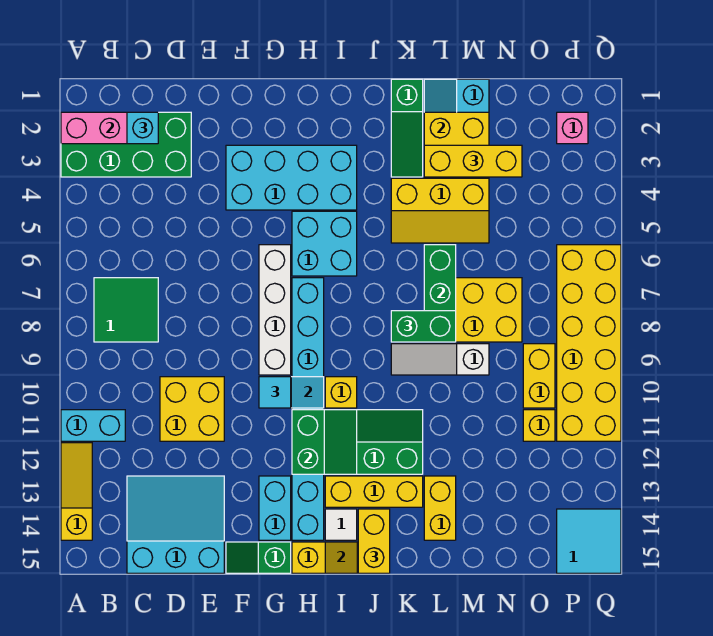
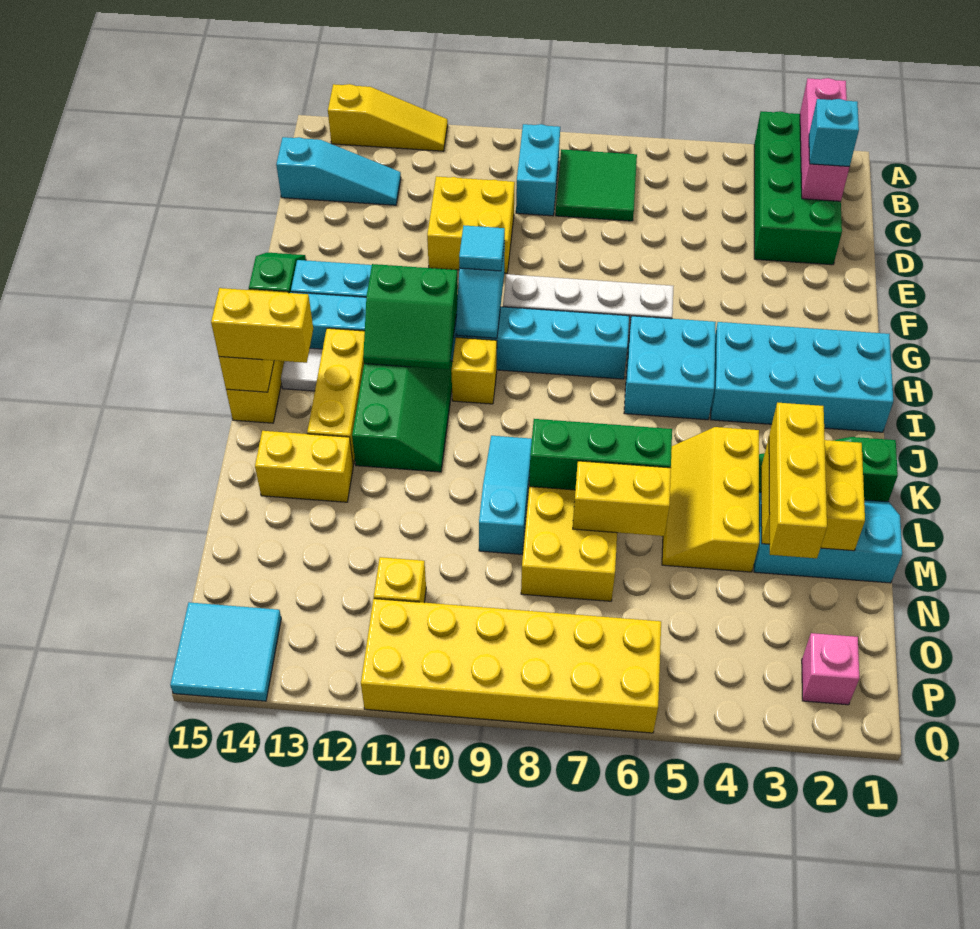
cyan brick A11:B11 level 1 -> cyan brick B9:C9 level 1
cyan slope C13:E15 level 1 top 15 -> cyan slope C13:C15 level 1 top 15
cyan brick F3:I4 level 1 -> cyan brick H1:I4 level 1
green brick K8:L8 level 3 -> none
white slope K9:M9 level 1 top M -> cyan slope K9:M9 level 1 top M
yellow brick O9:O10 level 1 -> yellow brick M6:M7 level 2

